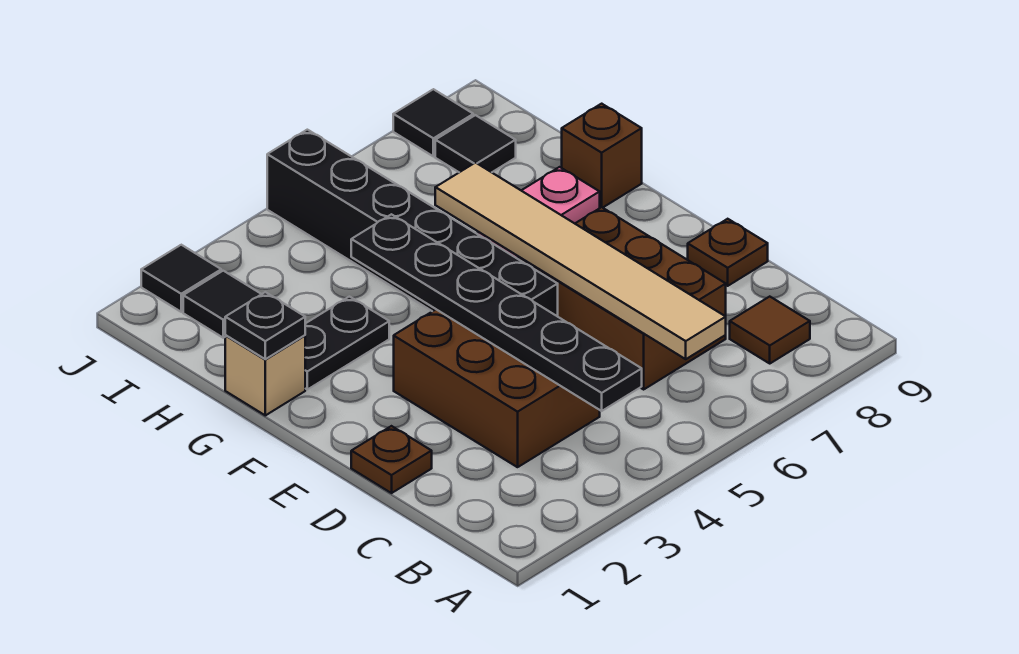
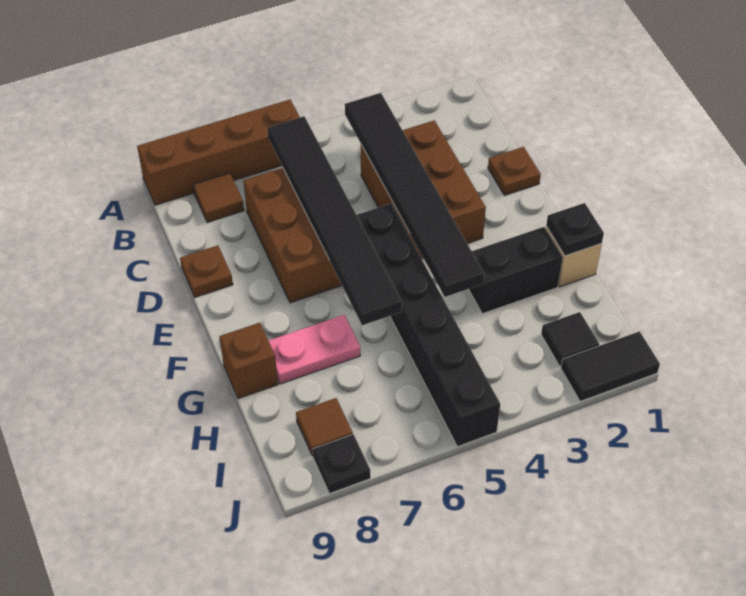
none -> brown brick A6:A9 level 1
black plate B4:G4 level 2 -> black tile B4:G4 level 2
tan tile B6:G6 level 2 -> black tile B6:G6 level 2
black plate G2:G3 level 1 -> black brick G2:G3 level 1
black tile I8 level 1 -> brown tile I8 level 1
black tile J2 level 1 -> black tile J1:J2 level 1
black tile J8 level 1 -> black plate J8 level 1

